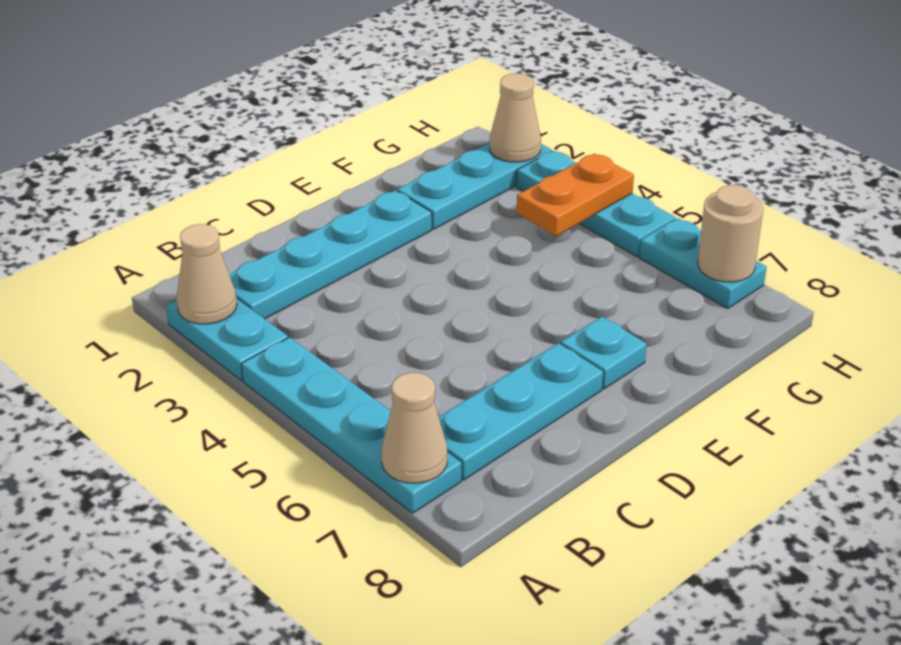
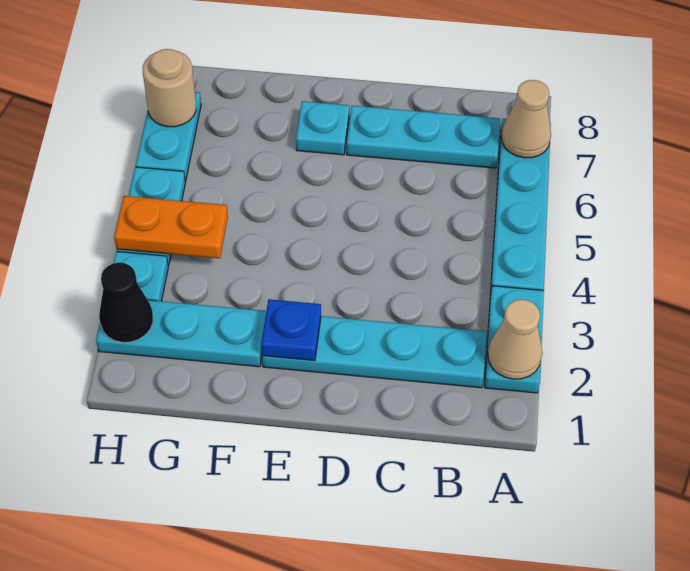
none -> blue plate E2 level 2
tan cone H2 level 2 -> black cone H2 level 2

